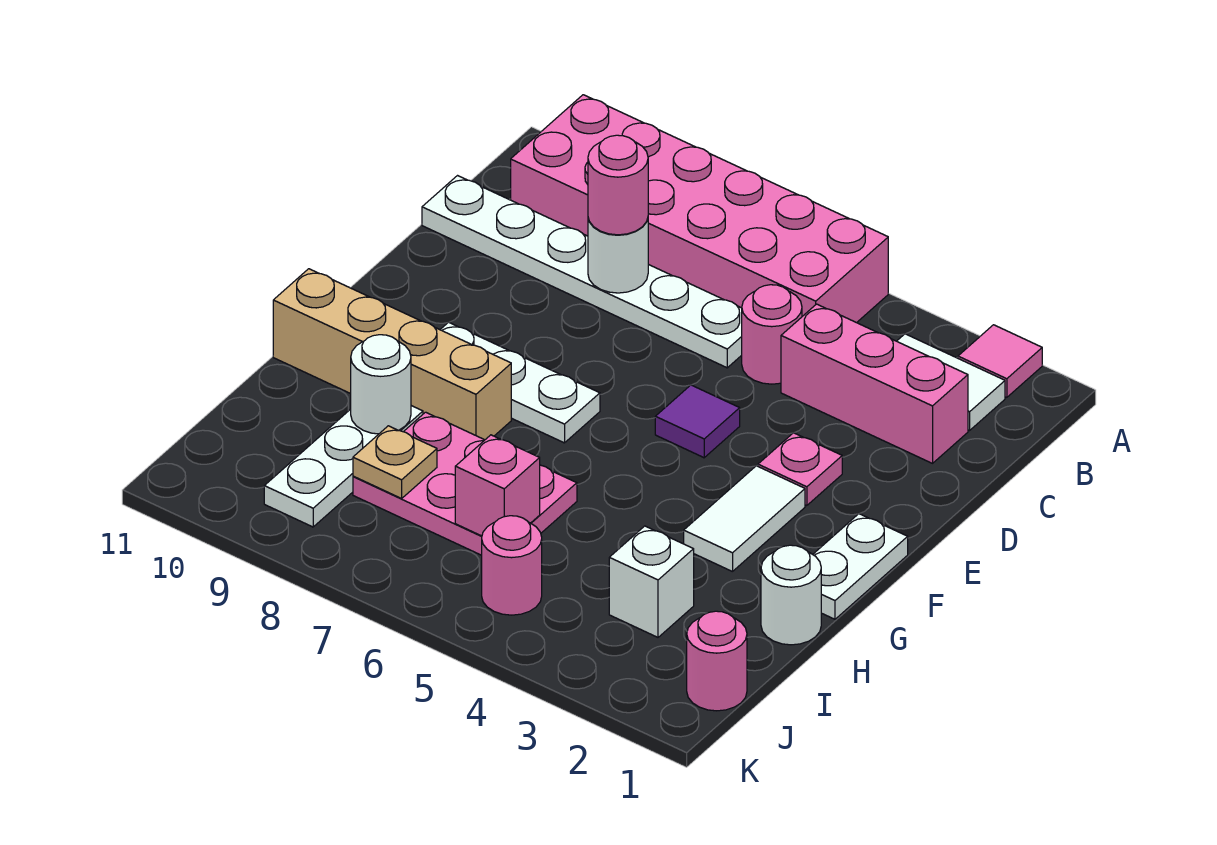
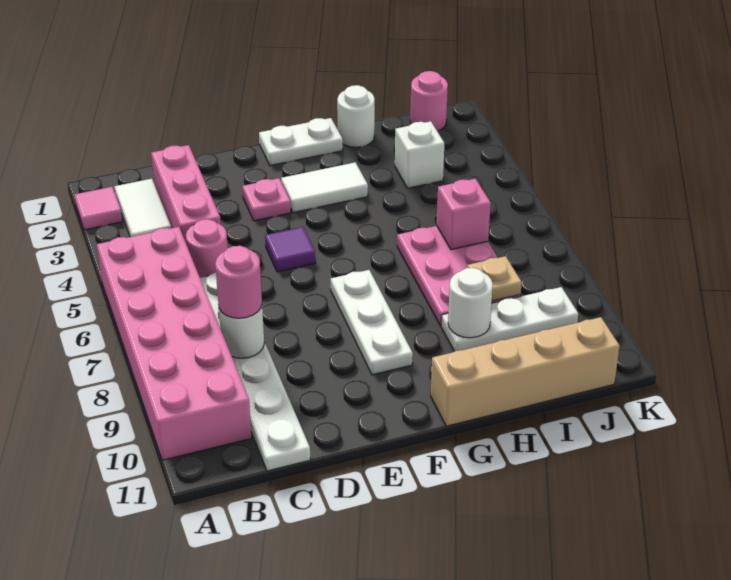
tan brick G8:G11 level 1 -> tan brick G11:J11 level 1
pink round brick J5 level 1 -> none

